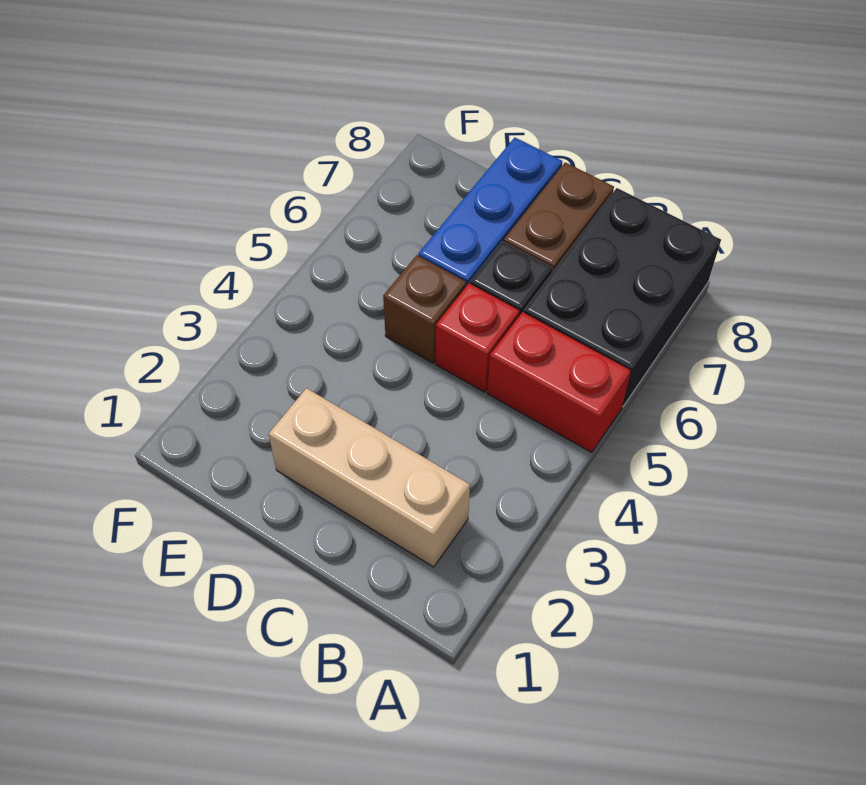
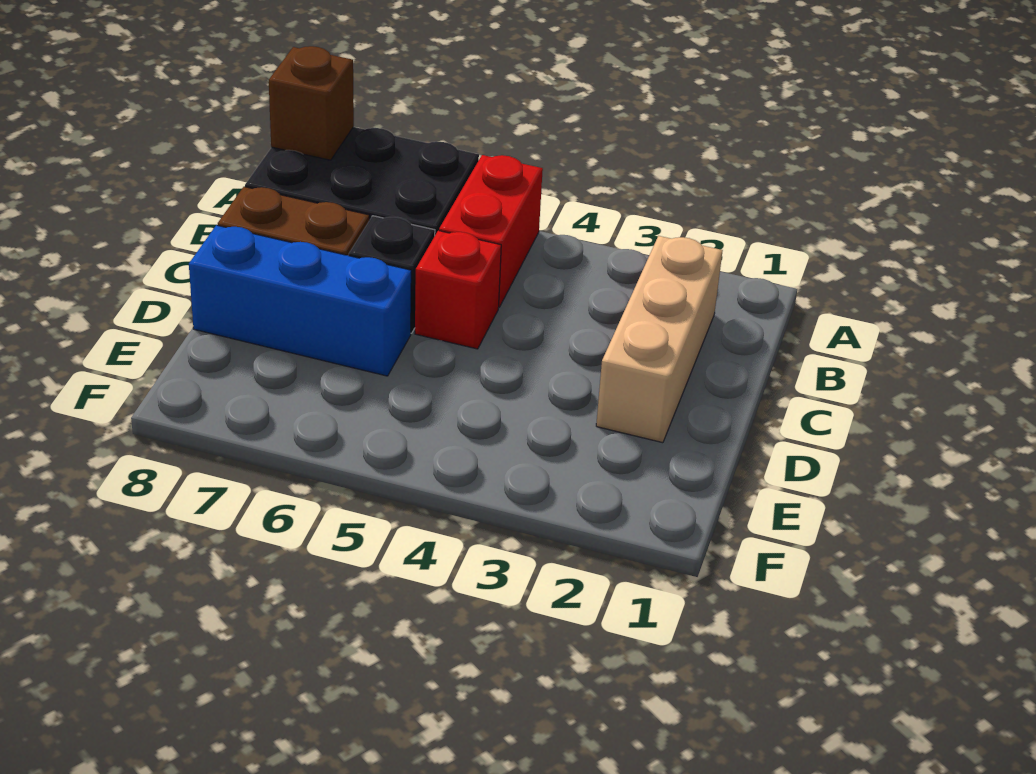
brown brick D5 level 1 -> brown brick A8 level 2

